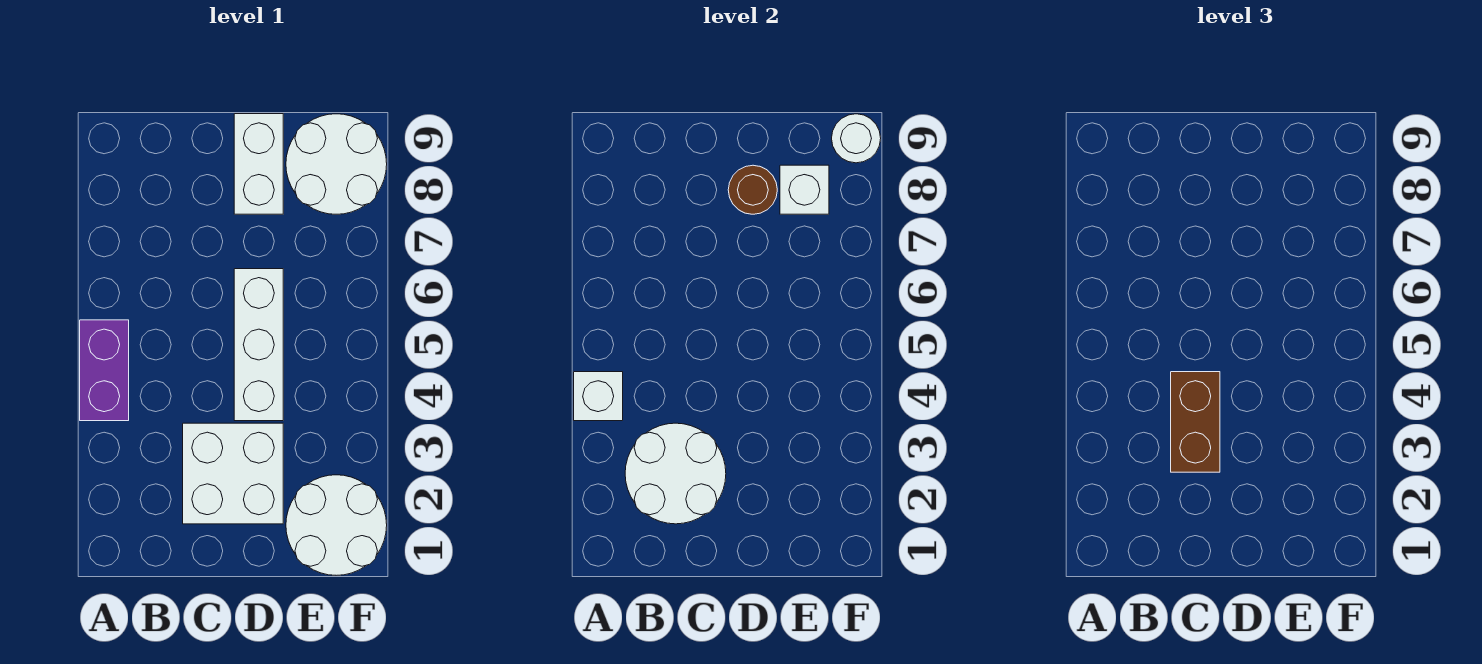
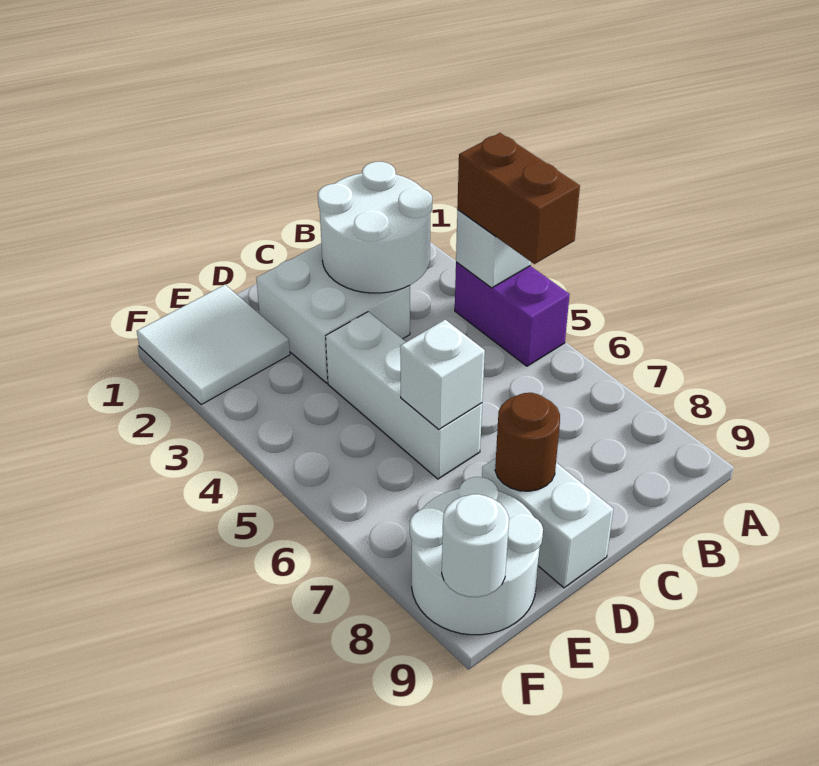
brown brick C3:C4 level 3 -> brown brick A4:A5 level 3
white round brick E1:F2 level 1 -> white tile E1:F2 level 1
white brick E8 level 2 -> white brick D6 level 2

